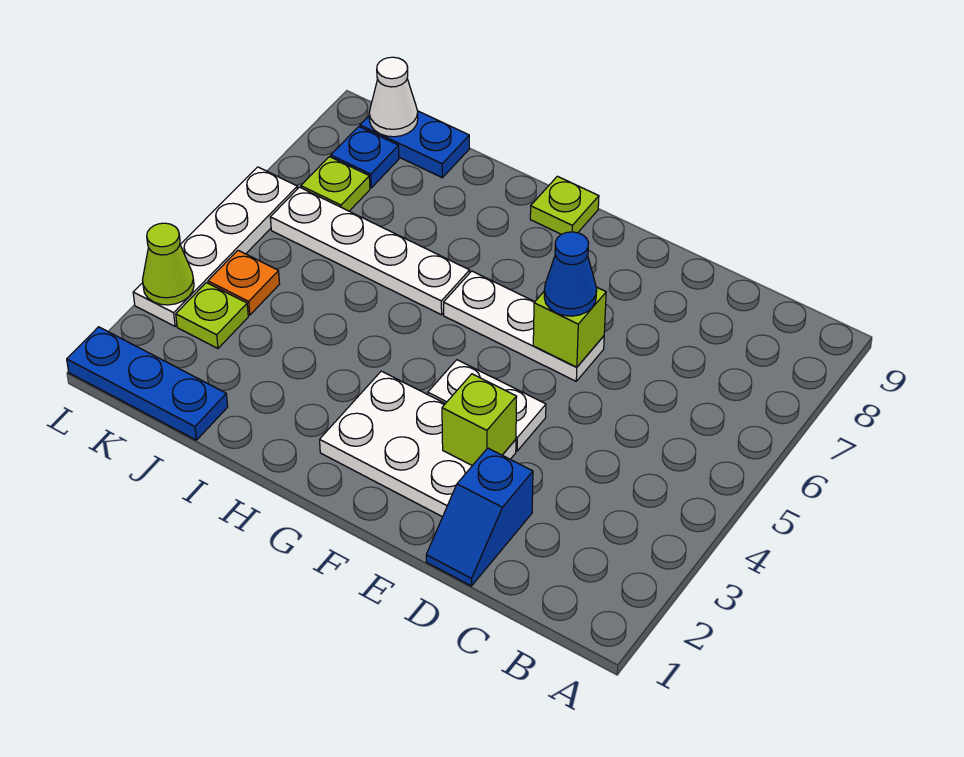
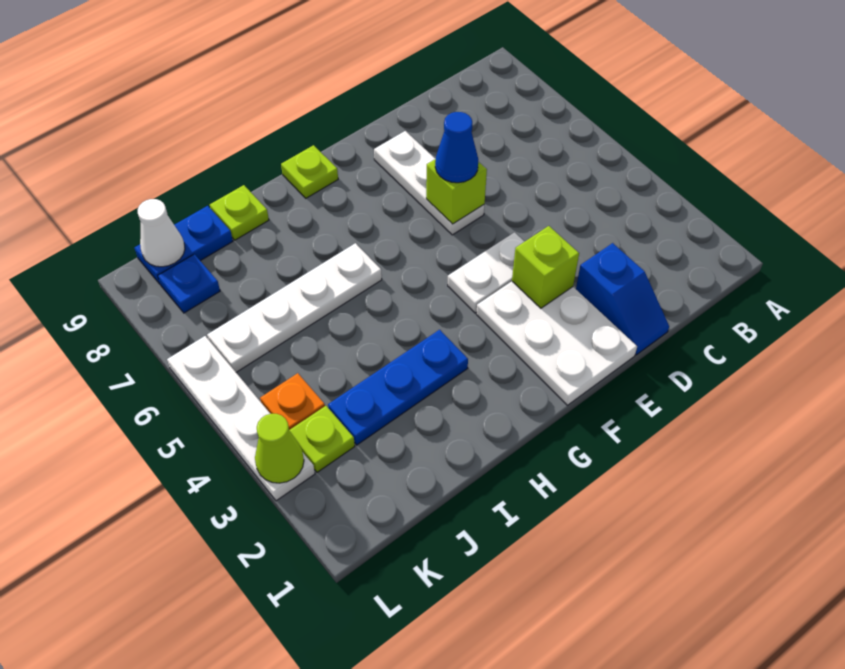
white plate E2:G3 level 1 -> white plate E1:F3 level 1
white plate E6:G6 level 1 -> white plate E6:E8 level 1
blue plate J1:L1 level 1 -> blue plate H3:J3 level 1
lime plate K7 level 1 -> lime plate I9 level 1

